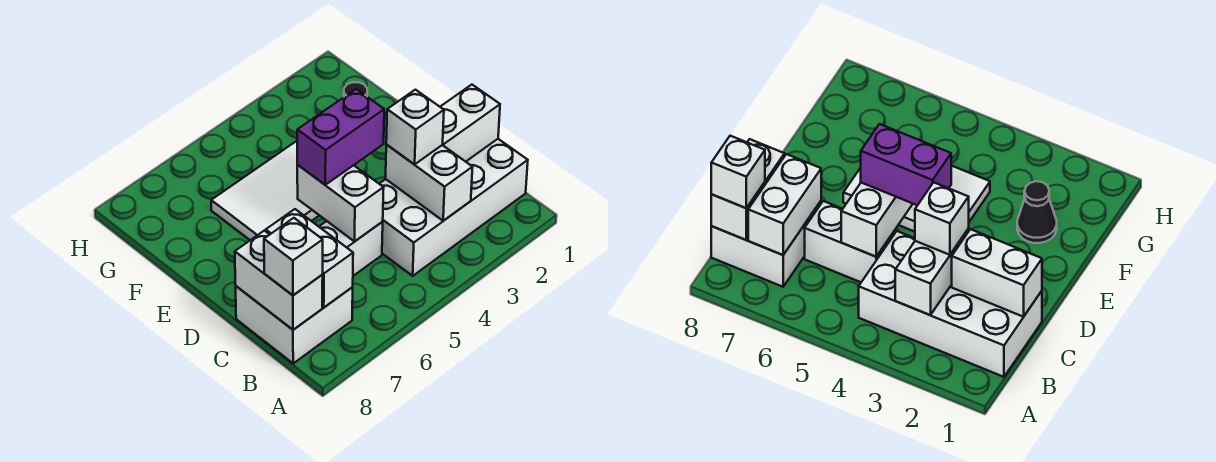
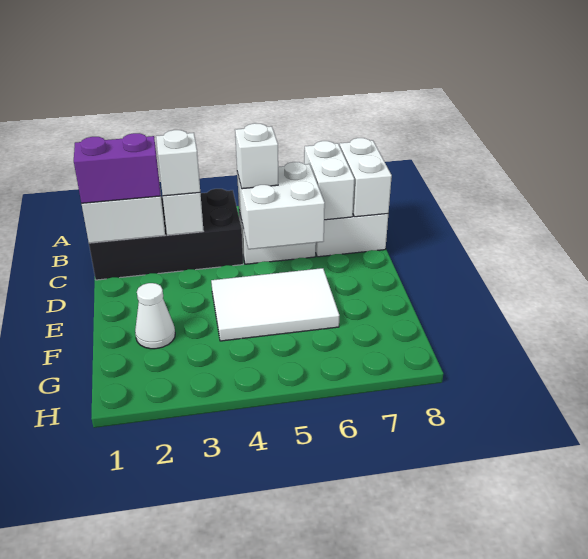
white brick B1:C4 level 1 -> black brick B1:C4 level 1
white brick B8 level 3 -> white brick C5 level 3
white brick C5:D5 level 2 -> white brick C5:D6 level 2
purple brick D4:D5 level 3 -> purple brick C1:C2 level 3
black cone F2 level 1 -> white cone F2 level 1

